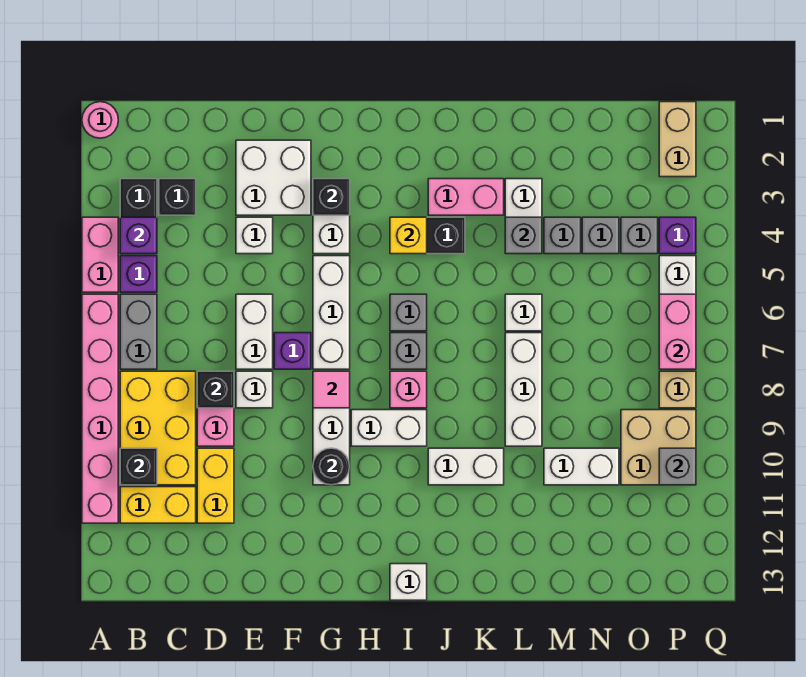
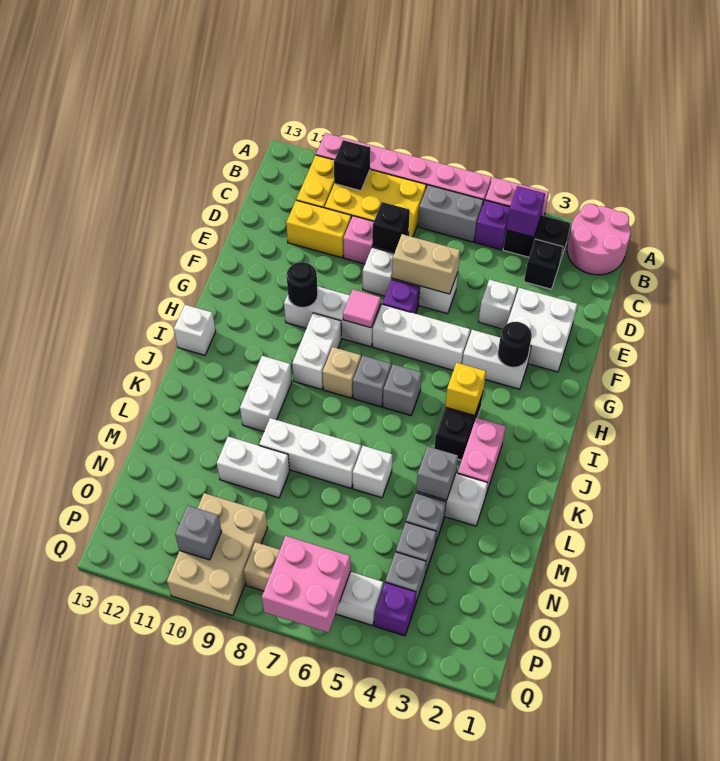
pink round brick A1 level 1 -> pink round brick A1:B2 level 1
black brick G3 level 2 -> black round brick G3 level 2
pink brick I8 level 1 -> tan brick I8 level 1
white brick M10:N10 level 1 -> white brick M9:M10 level 1
tan brick O9:P10 level 1 -> tan brick O9:Q10 level 1
tan brick P1:P2 level 1 -> tan brick E6:E7 level 2
pink brick P6:P7 level 2 -> pink brick P6:Q7 level 2

